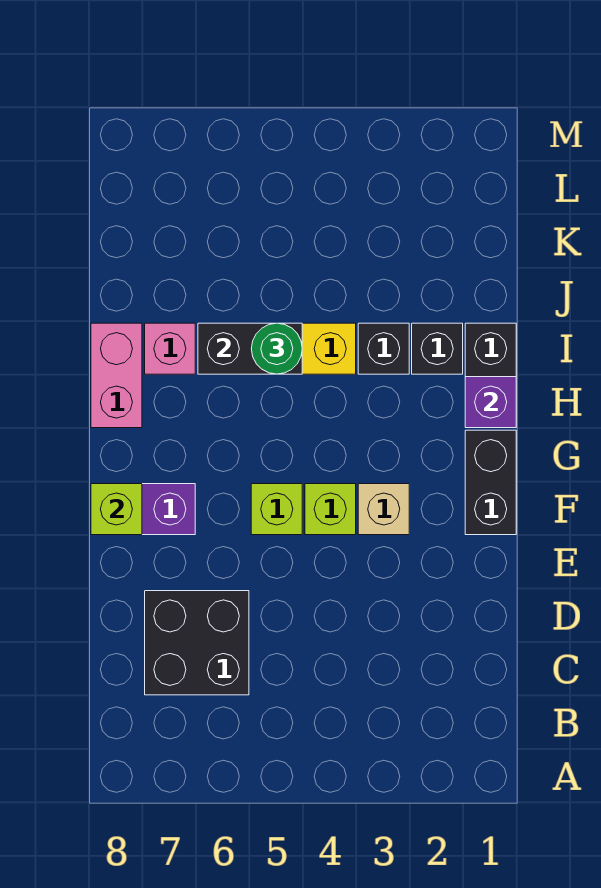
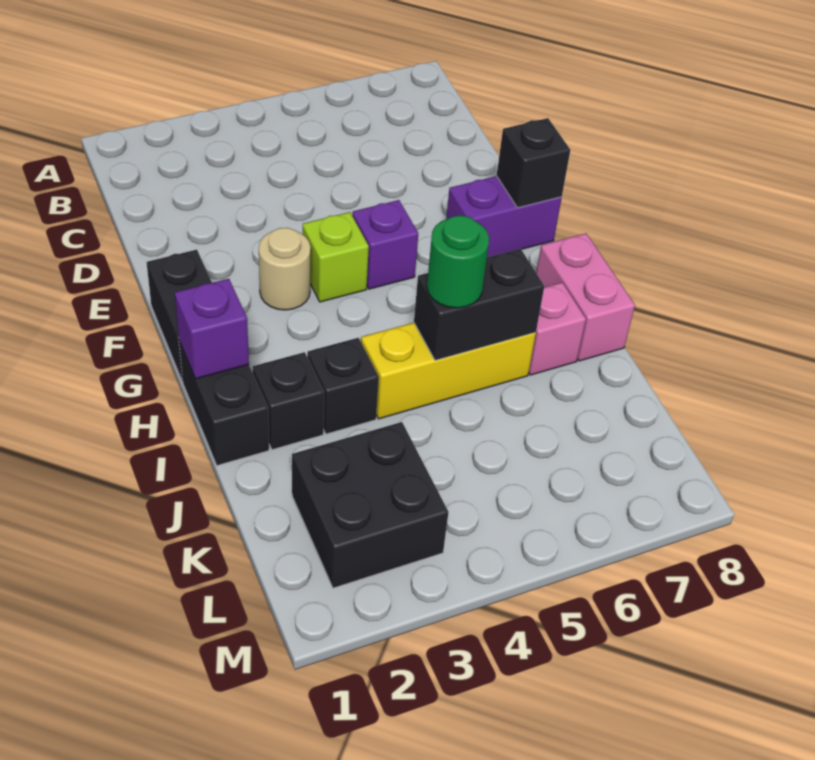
black brick C6:D7 level 1 -> black brick K2:L3 level 1
tan brick F3 level 1 -> tan round brick F3 level 1
lime brick F5 level 1 -> purple brick F5 level 1
lime brick F8 level 2 -> black brick F8 level 2

